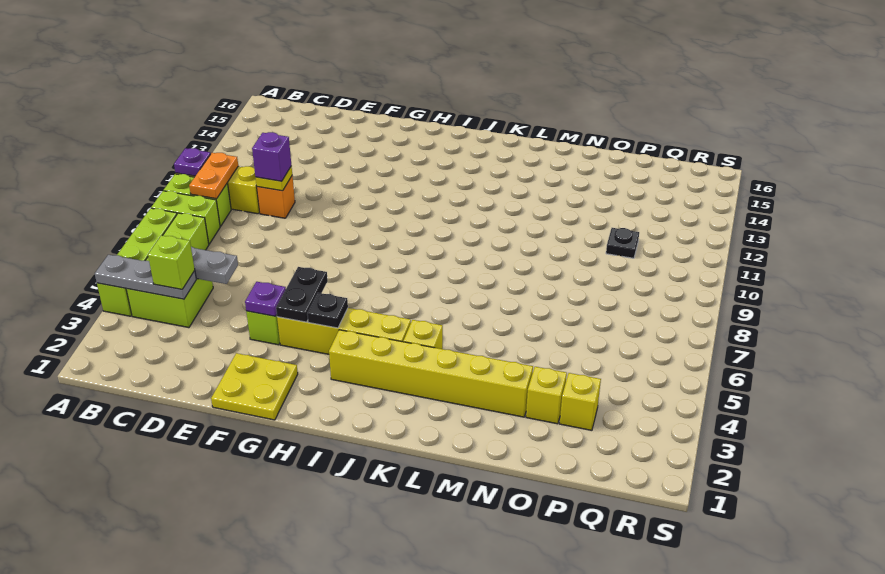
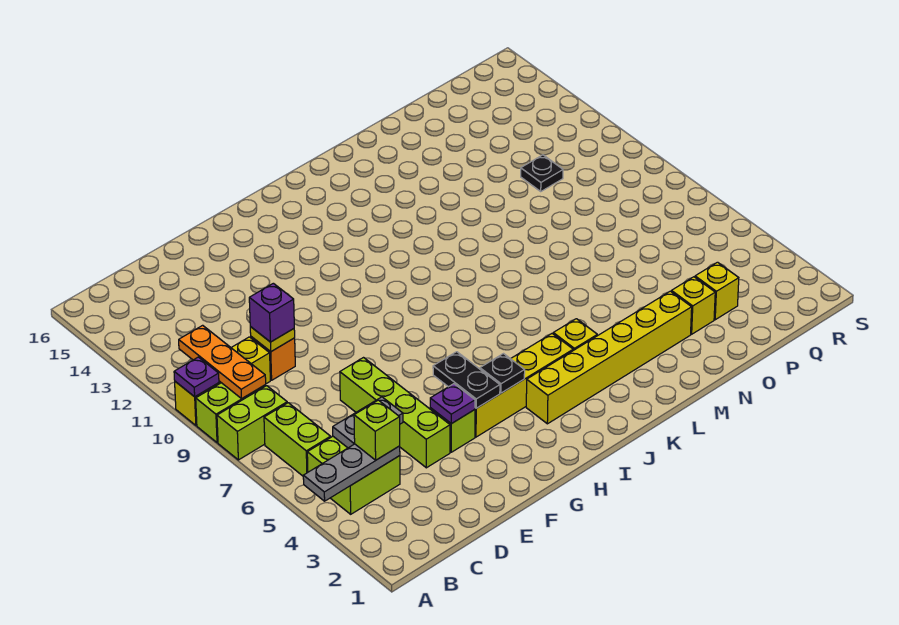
lime brick A4:A7 level 1 -> lime brick E4:E7 level 1
orange plate B9:B10 level 2 -> orange plate B9:B11 level 2
yellow plate F1:G2 level 1 -> none

